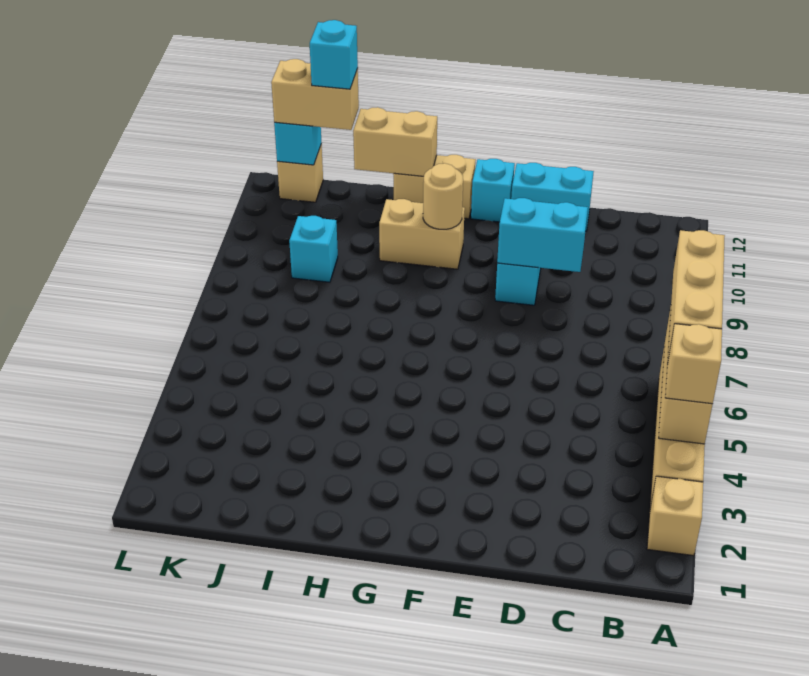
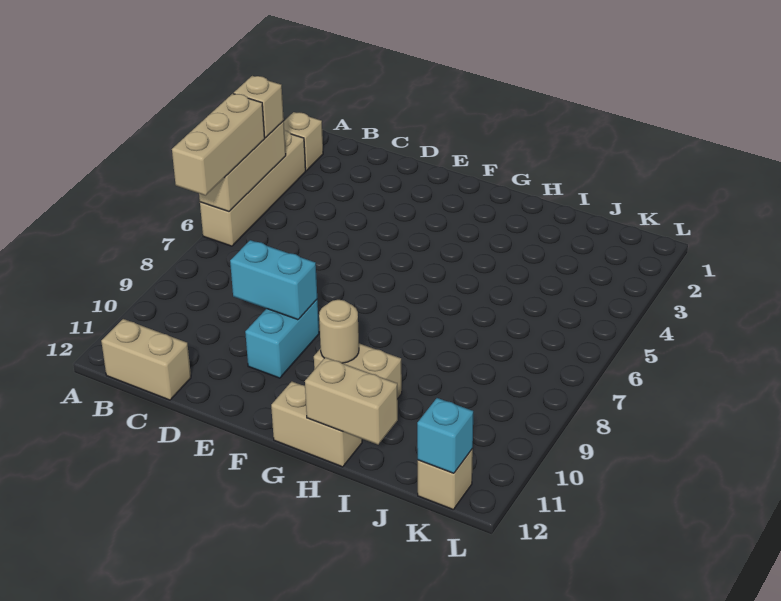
cyan brick D12:E12 level 1 -> none
cyan brick F12 level 1 -> none
cyan brick J9 level 1 -> none
tan brick J12:K12 level 3 -> tan brick B12:C12 level 1
cyan brick J12 level 4 -> none

